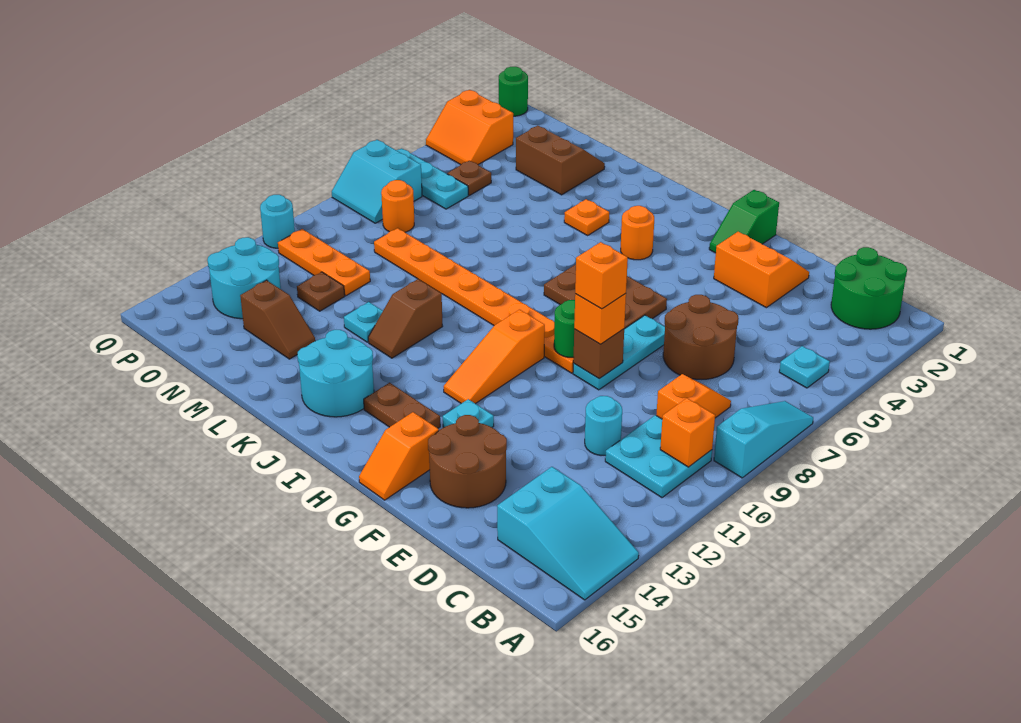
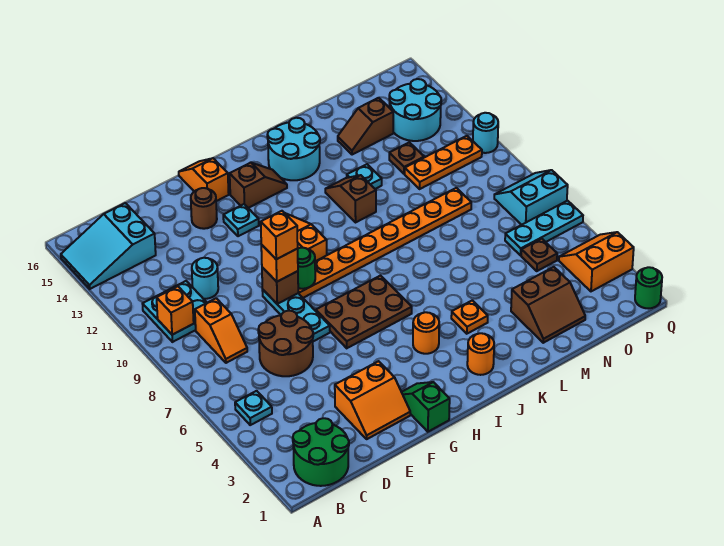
cyan slope A7:A9 level 1 top 9 -> none
brown round brick E14:F15 level 1 -> brown round brick F14 level 1
brown plate H14:I14 level 1 -> brown slope H14:I14 level 1 top H
orange round brick O8 level 1 -> orange round brick J2 level 1

